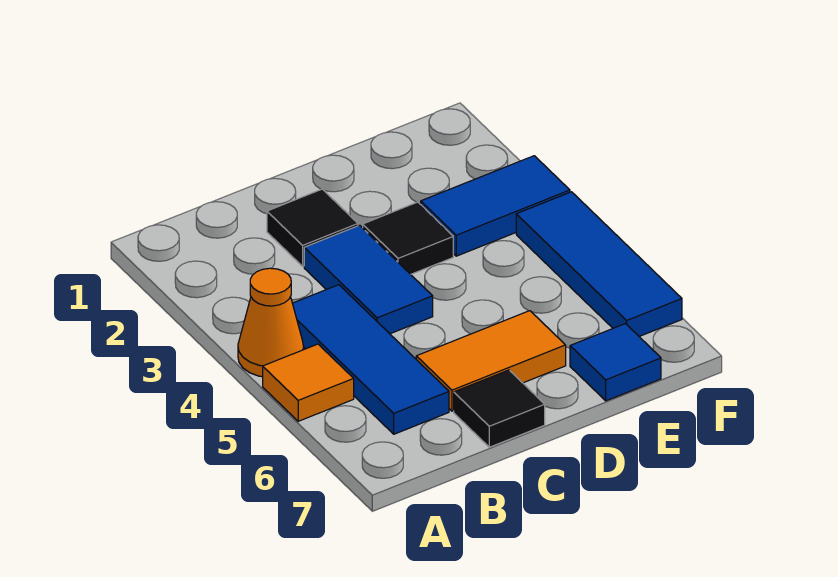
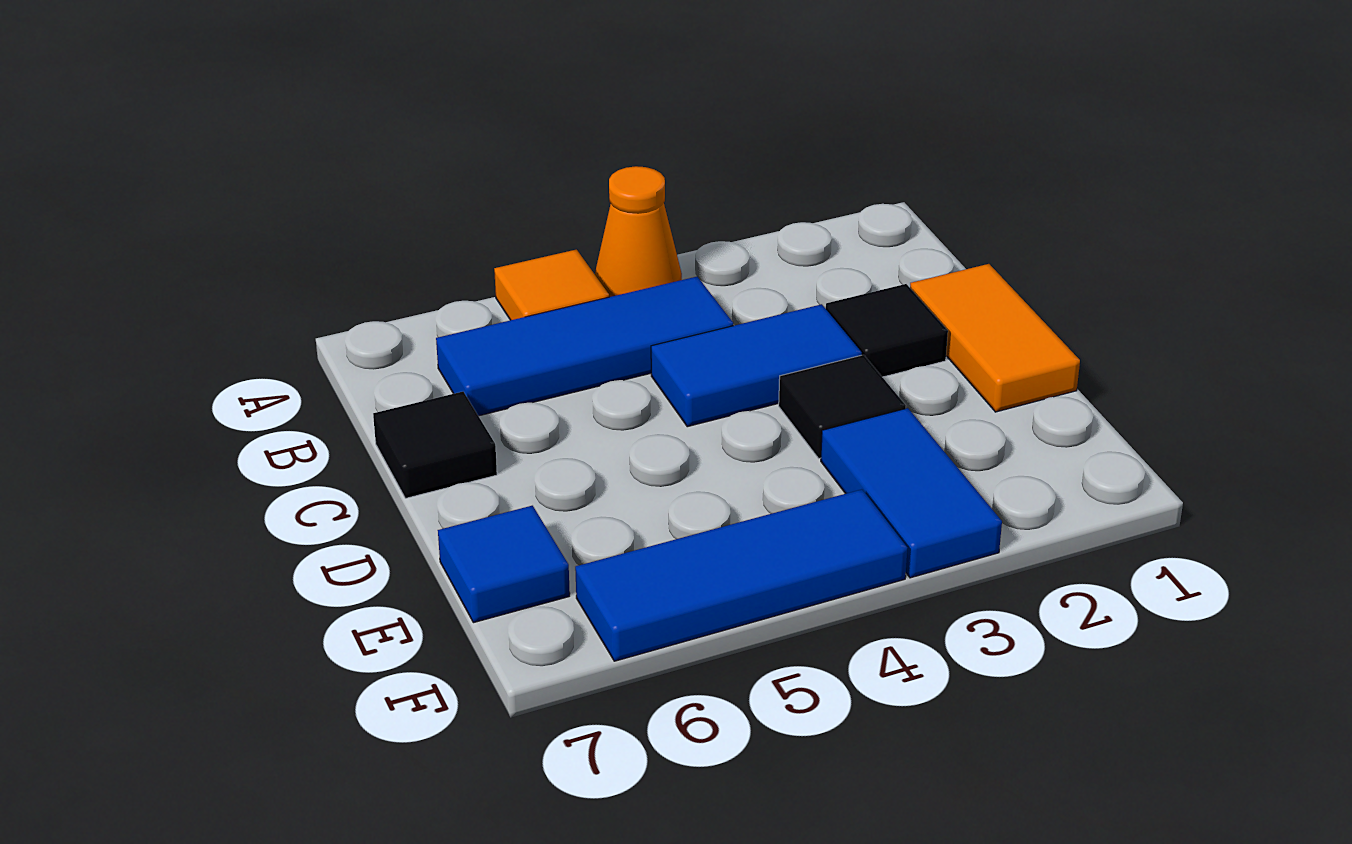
orange tile C6:D6 level 1 -> orange tile C1:D1 level 1

